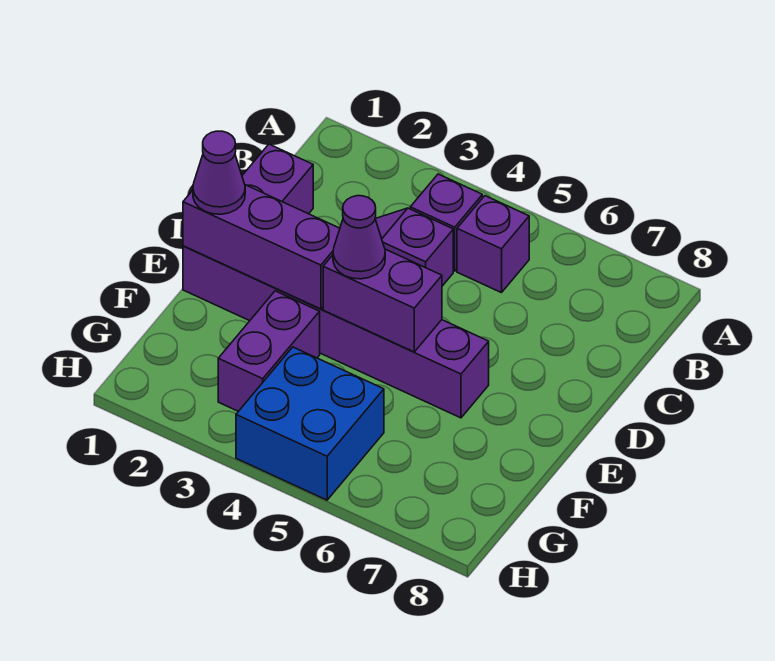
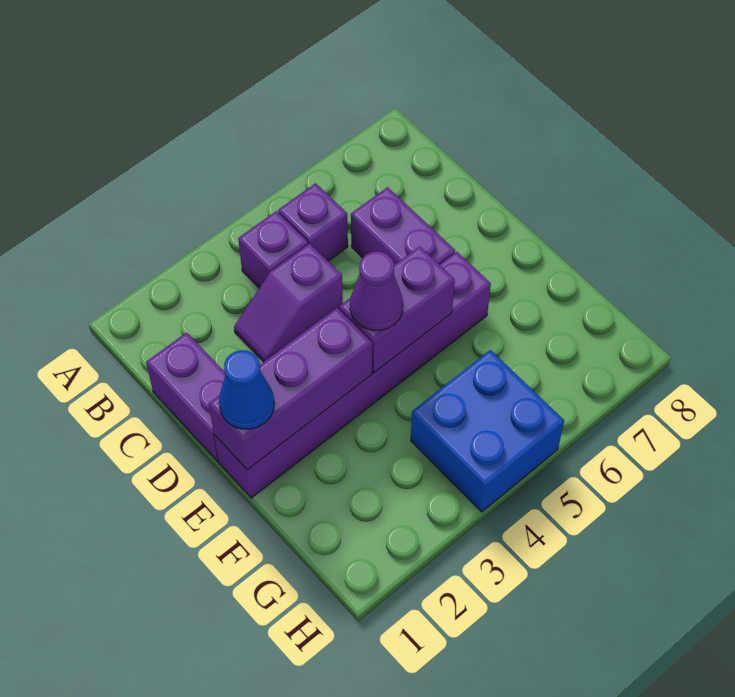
purple cone E1 level 3 -> blue cone E1 level 3
purple brick F3:G3 level 1 -> purple brick C6:D6 level 1

